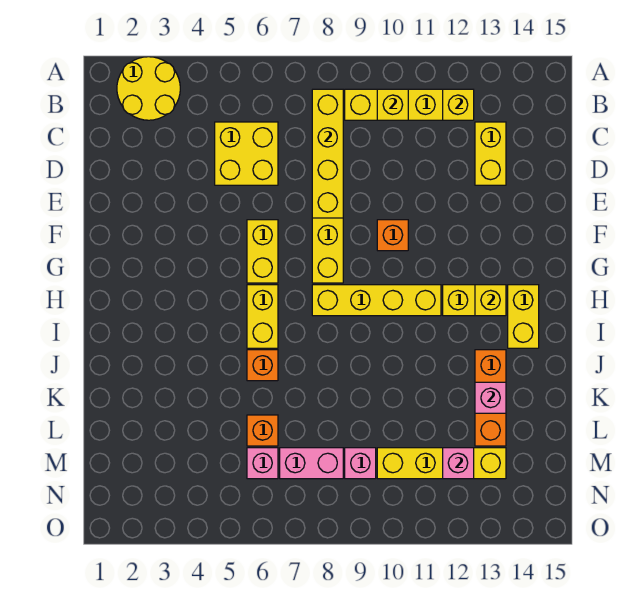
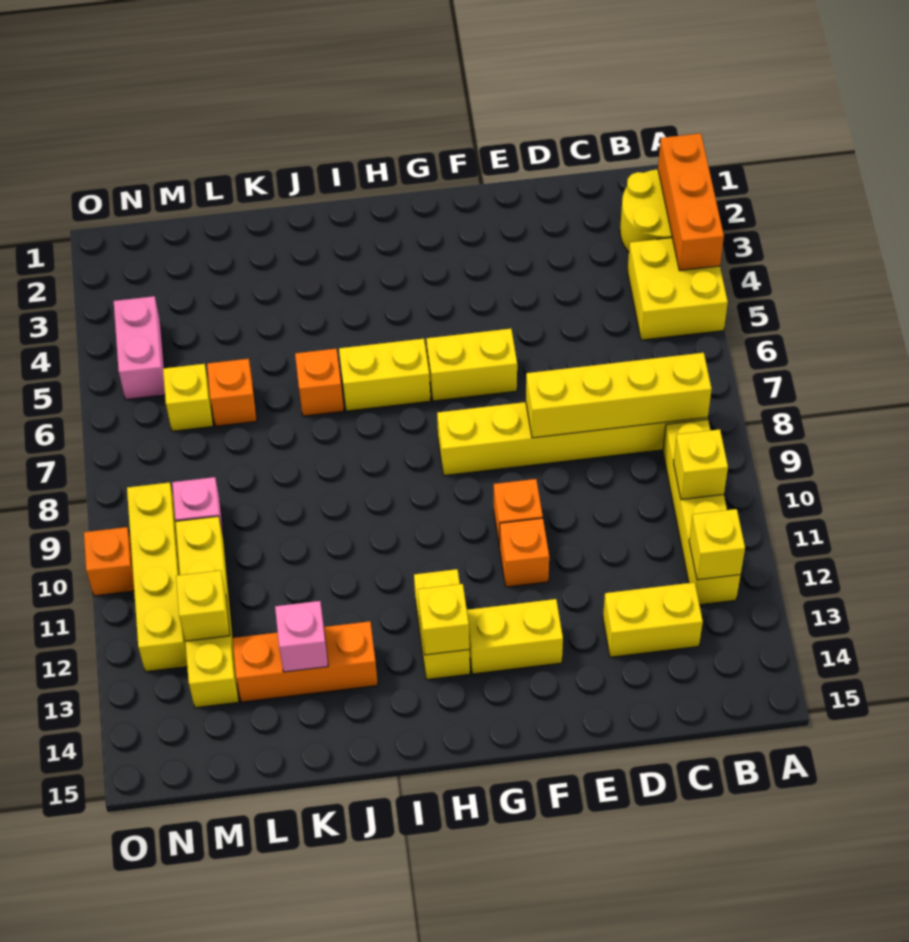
none -> orange brick A2:A4 level 2
yellow brick C5:D6 level 1 -> yellow brick A4:B5 level 1
none -> orange brick F11 level 1
yellow brick H8:H11 level 1 -> yellow brick N9:N12 level 1
yellow brick H14:I14 level 1 -> yellow brick F13:G13 level 1
pink brick M6 level 1 -> yellow brick M6 level 1
pink brick M7:M8 level 1 -> pink brick N4:N5 level 1
pink brick M12 level 2 -> yellow brick M12 level 2
none -> orange brick O10 level 1

